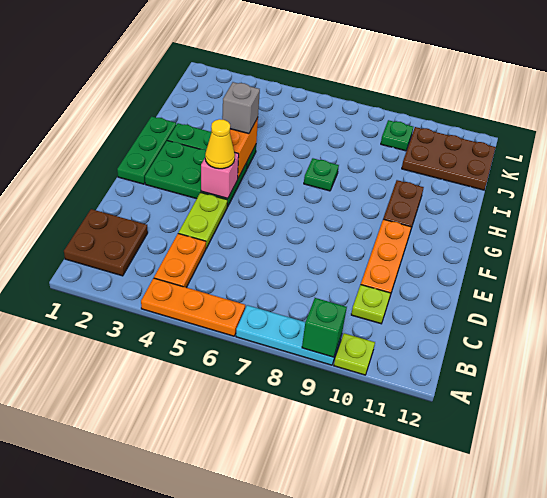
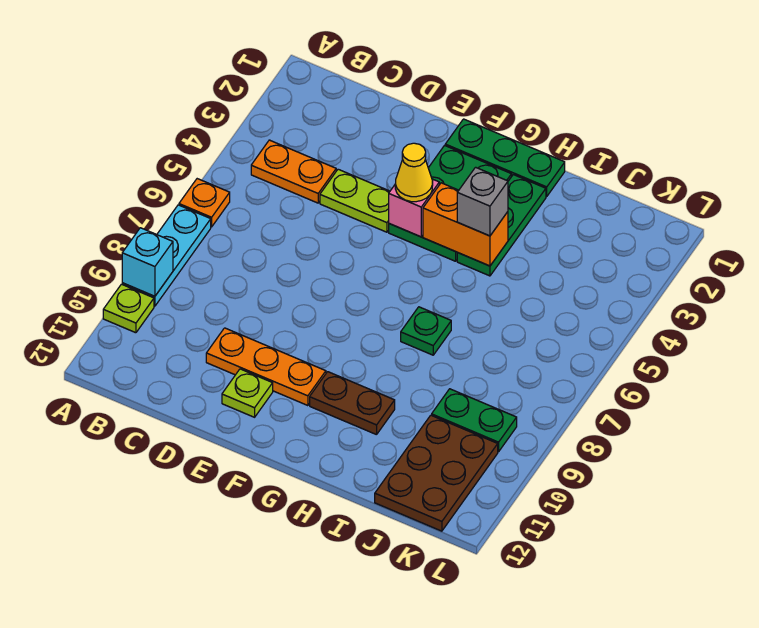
orange plate A4:A6 level 1 -> orange plate A6 level 1
green brick A9 level 2 -> cyan brick A9 level 2
brown plate B1:C2 level 1 -> none
lime plate C10 level 1 -> lime plate E11 level 1
green plate K9 level 1 -> green plate J9:K9 level 1

